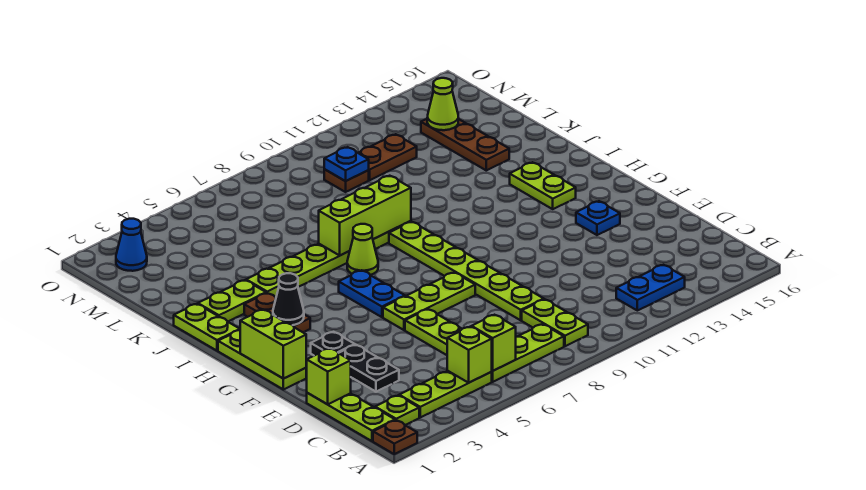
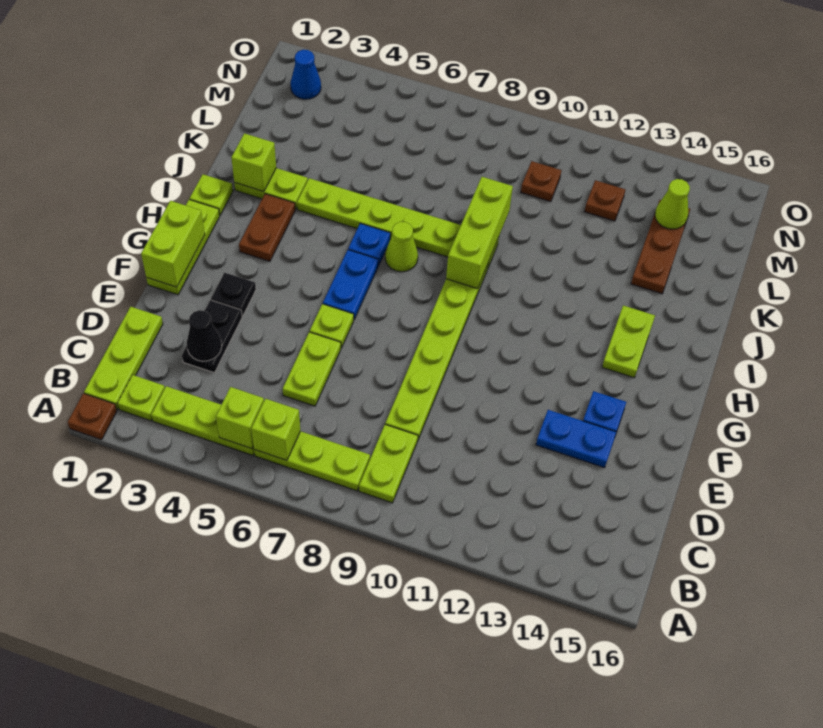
blue plate B12:B13 level 1 -> blue plate E13:E14 level 1
lime brick D1 level 2 -> lime brick J2 level 2
lime plate F6:F8 level 1 -> lime plate F6 level 1
black cone H3 level 2 -> black cone D3 level 2
lime plate I1:J1 level 1 -> lime plate I1 level 1
lime brick J7:J9 level 2 -> lime brick I9:K9 level 2
blue plate M10 level 2 -> blue plate I6 level 1
brown plate M11:M12 level 1 -> brown plate M12 level 1

